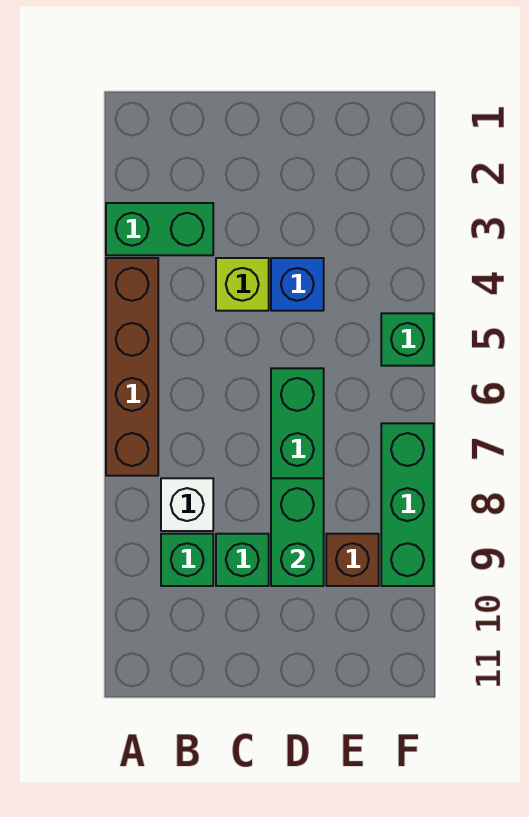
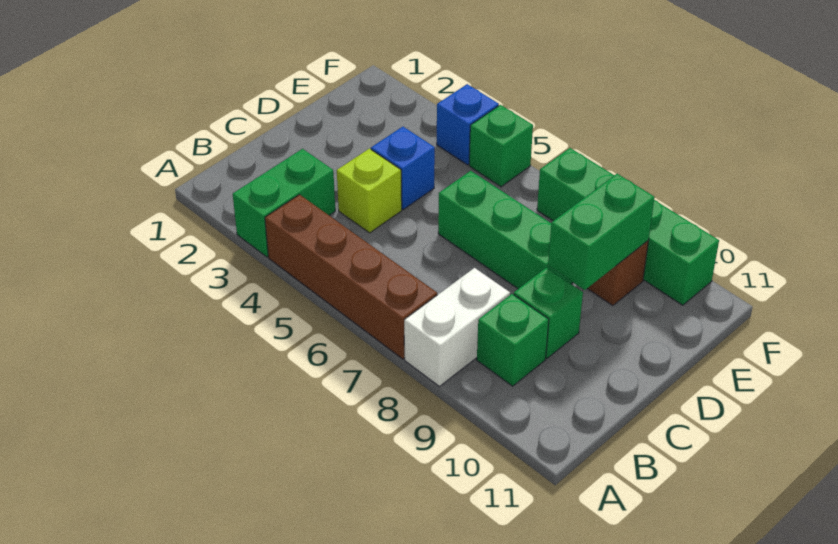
white brick B8 level 1 -> white brick A8:B8 level 1
green brick D8:D9 level 2 -> green brick D9:E9 level 2
none -> blue brick F4 level 1
green brick F7:F9 level 1 -> green brick F7:F10 level 1

